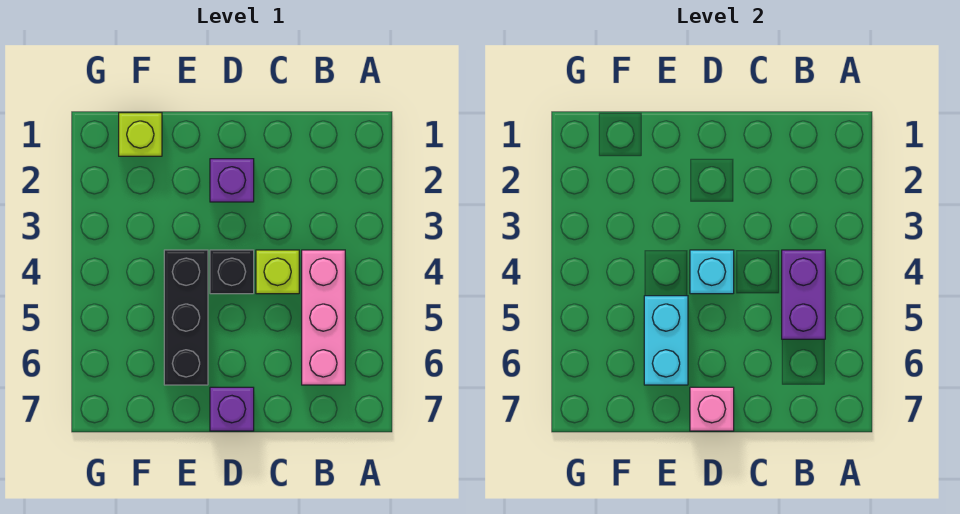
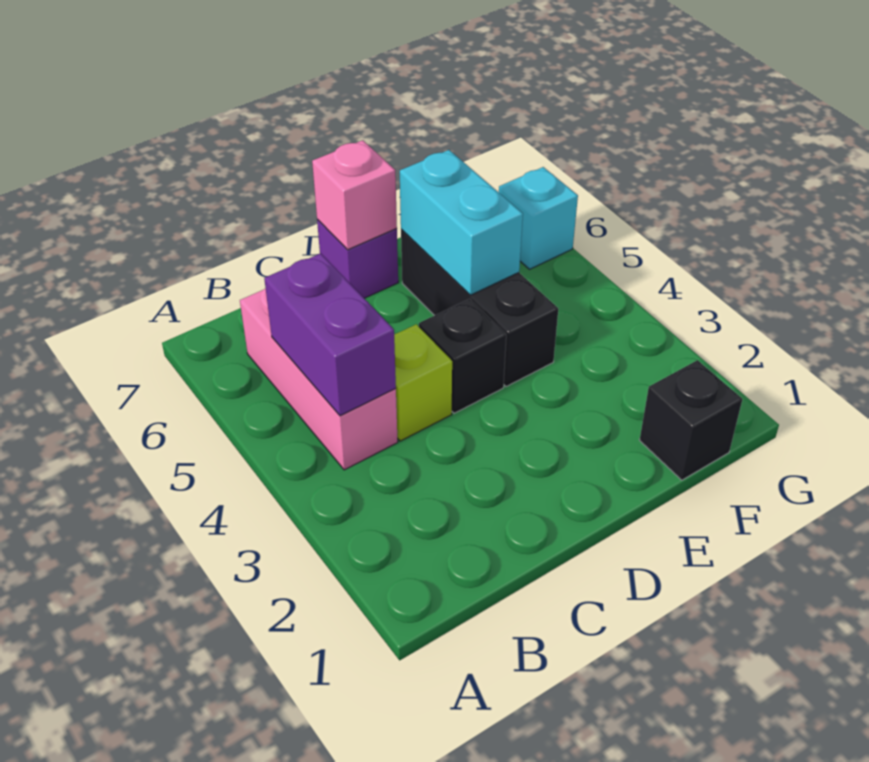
purple brick D2 level 1 -> none
cyan brick D4 level 2 -> cyan brick G6 level 1
lime brick F1 level 1 -> black brick F1 level 1

